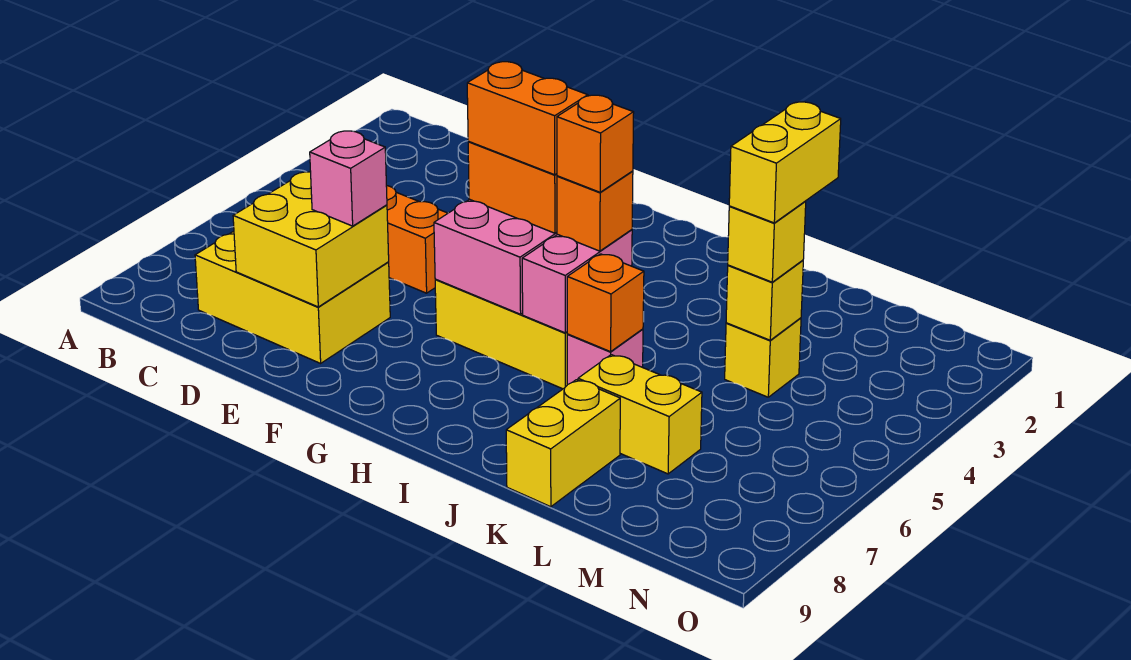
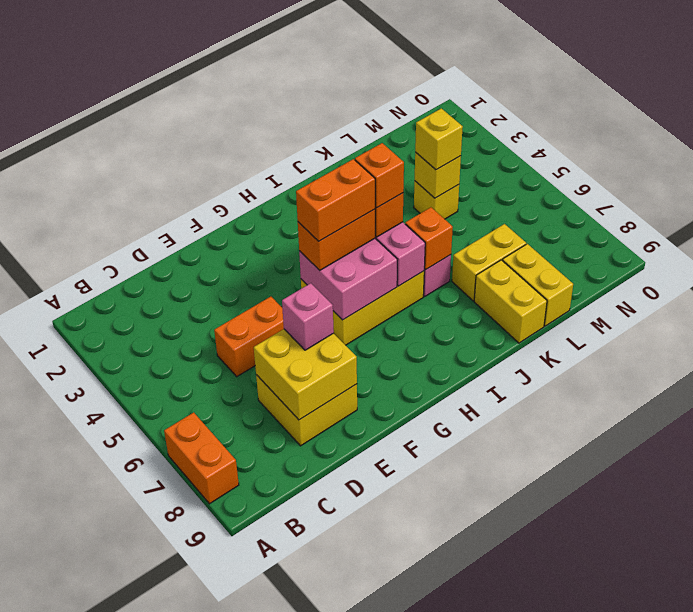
none -> orange brick A7:A8 level 1
yellow brick C7:E8 level 1 -> yellow brick D7:E8 level 1
yellow brick L3:L4 level 4 -> yellow brick L8:L9 level 1

